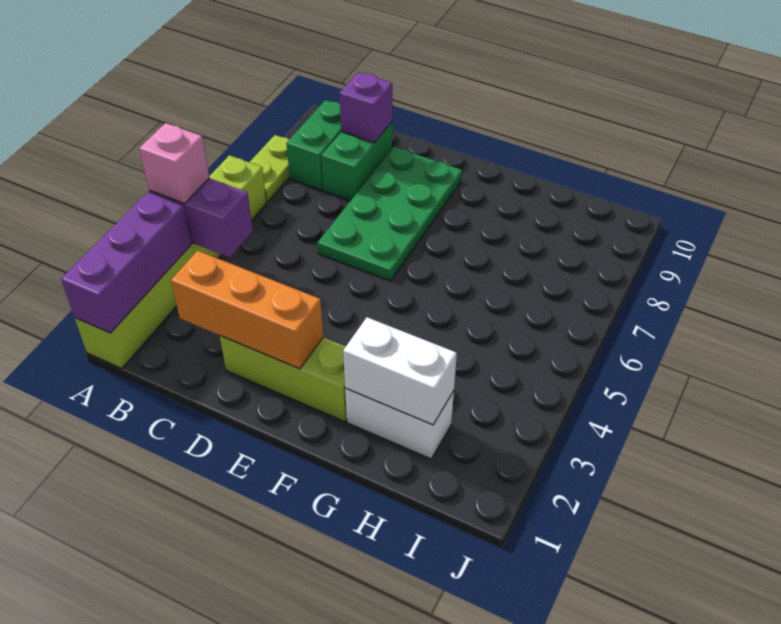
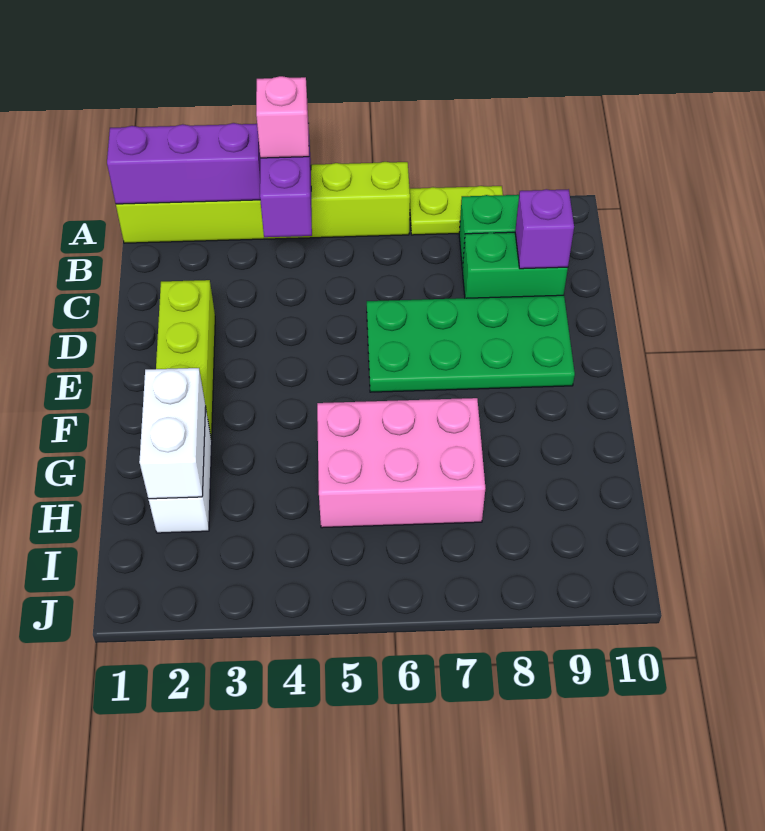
orange brick C2:E2 level 2 -> none
none -> pink brick G5:H7 level 1

